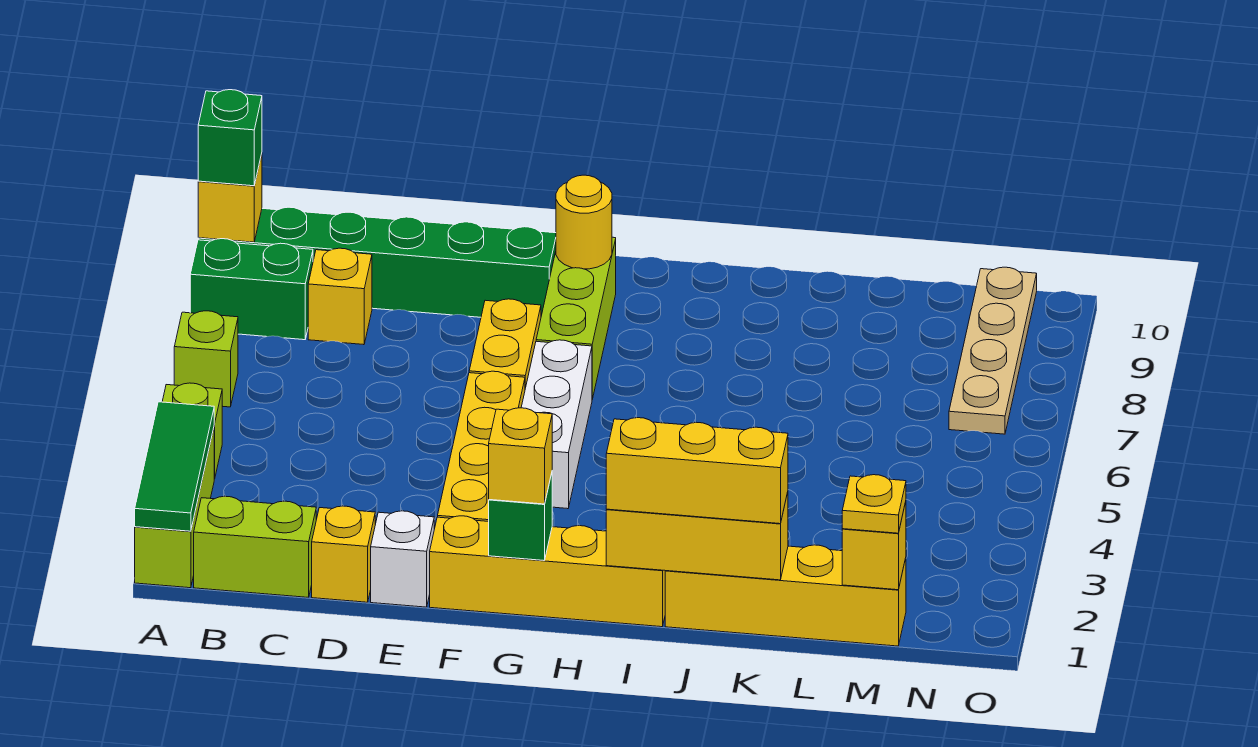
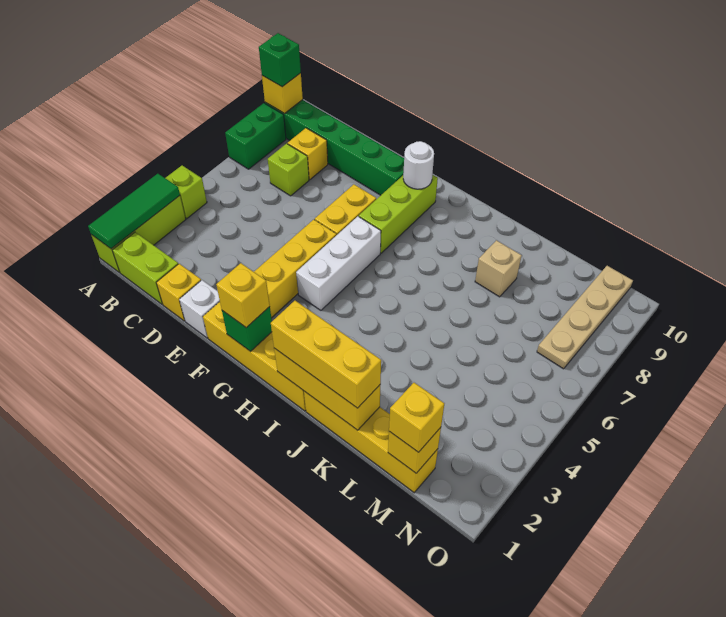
lime brick A6 level 1 -> lime brick C7 level 1
green brick A8:B8 level 1 -> green brick A7:A8 level 1
yellow round brick G9 level 2 -> white round brick G9 level 2
none -> tan brick K8 level 1
yellow plate M1 level 3 -> yellow brick M1 level 3

